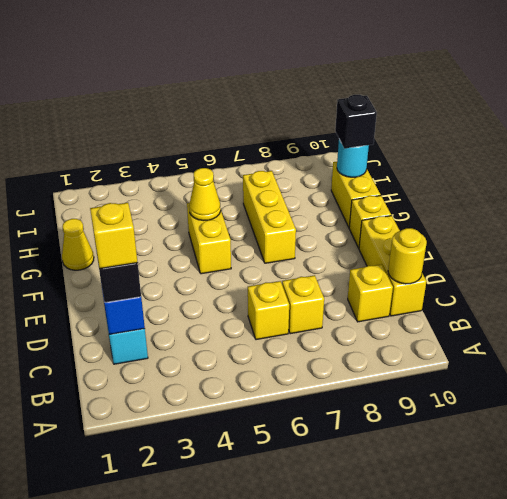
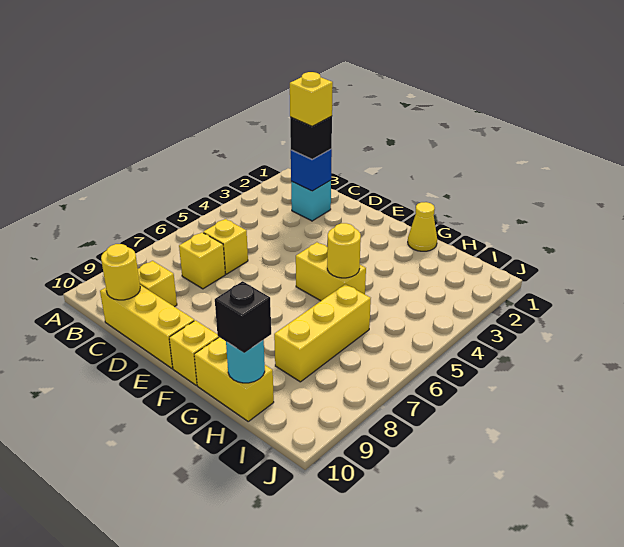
yellow brick F7:H7 level 1 -> yellow brick H6:H8 level 1
yellow cone G5 level 2 -> yellow round brick G5 level 2

